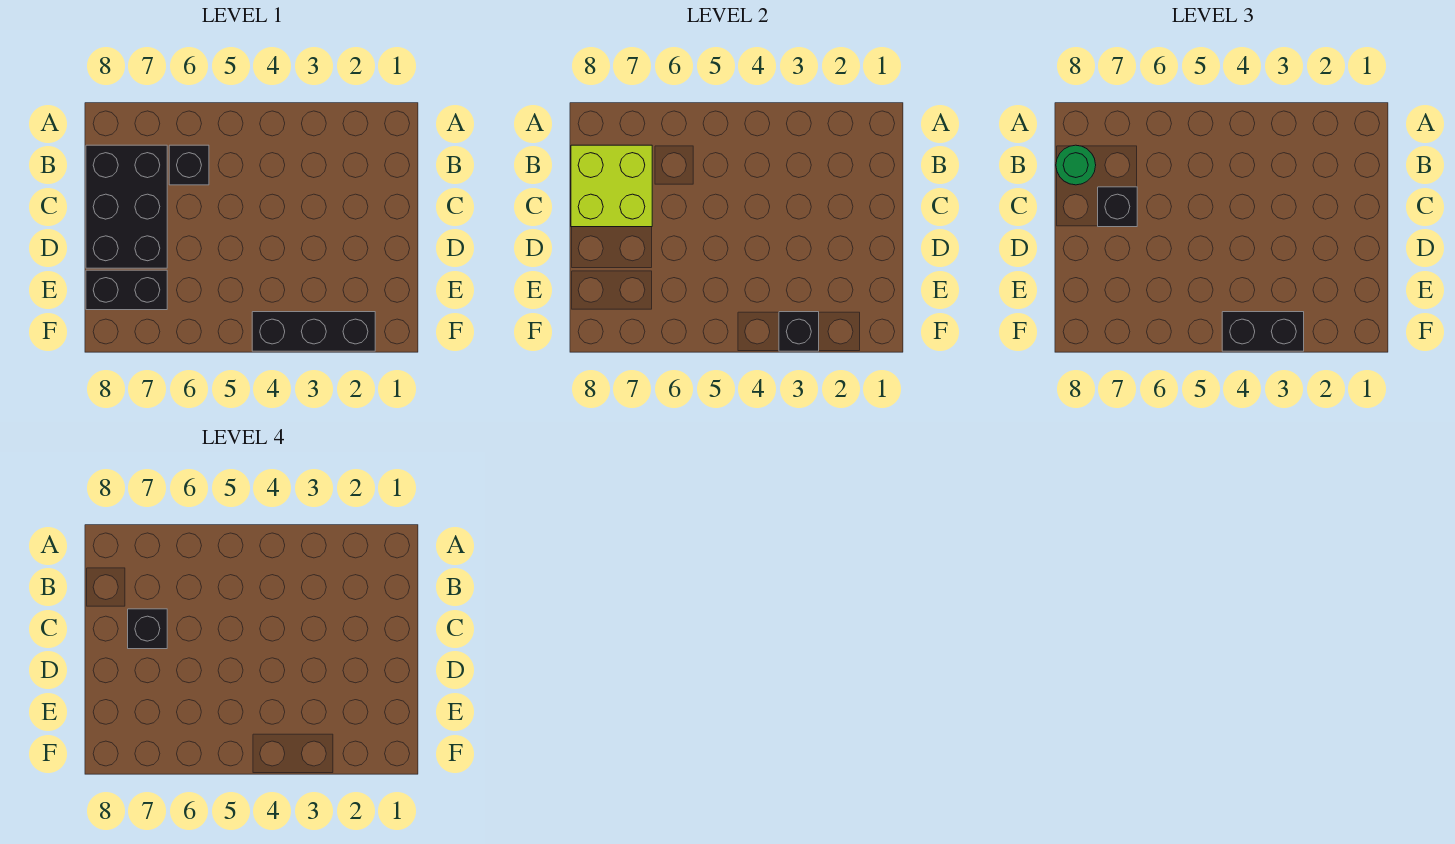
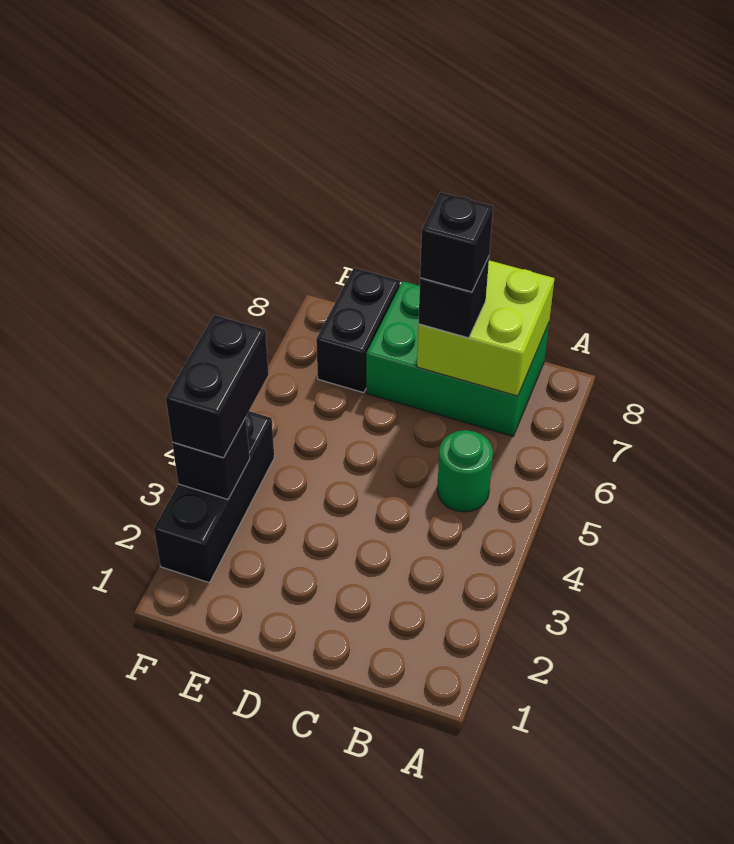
black brick B6 level 1 -> none
black brick B7:D8 level 1 -> green brick B7:D8 level 1
green round brick B8 level 3 -> green round brick B5 level 1

